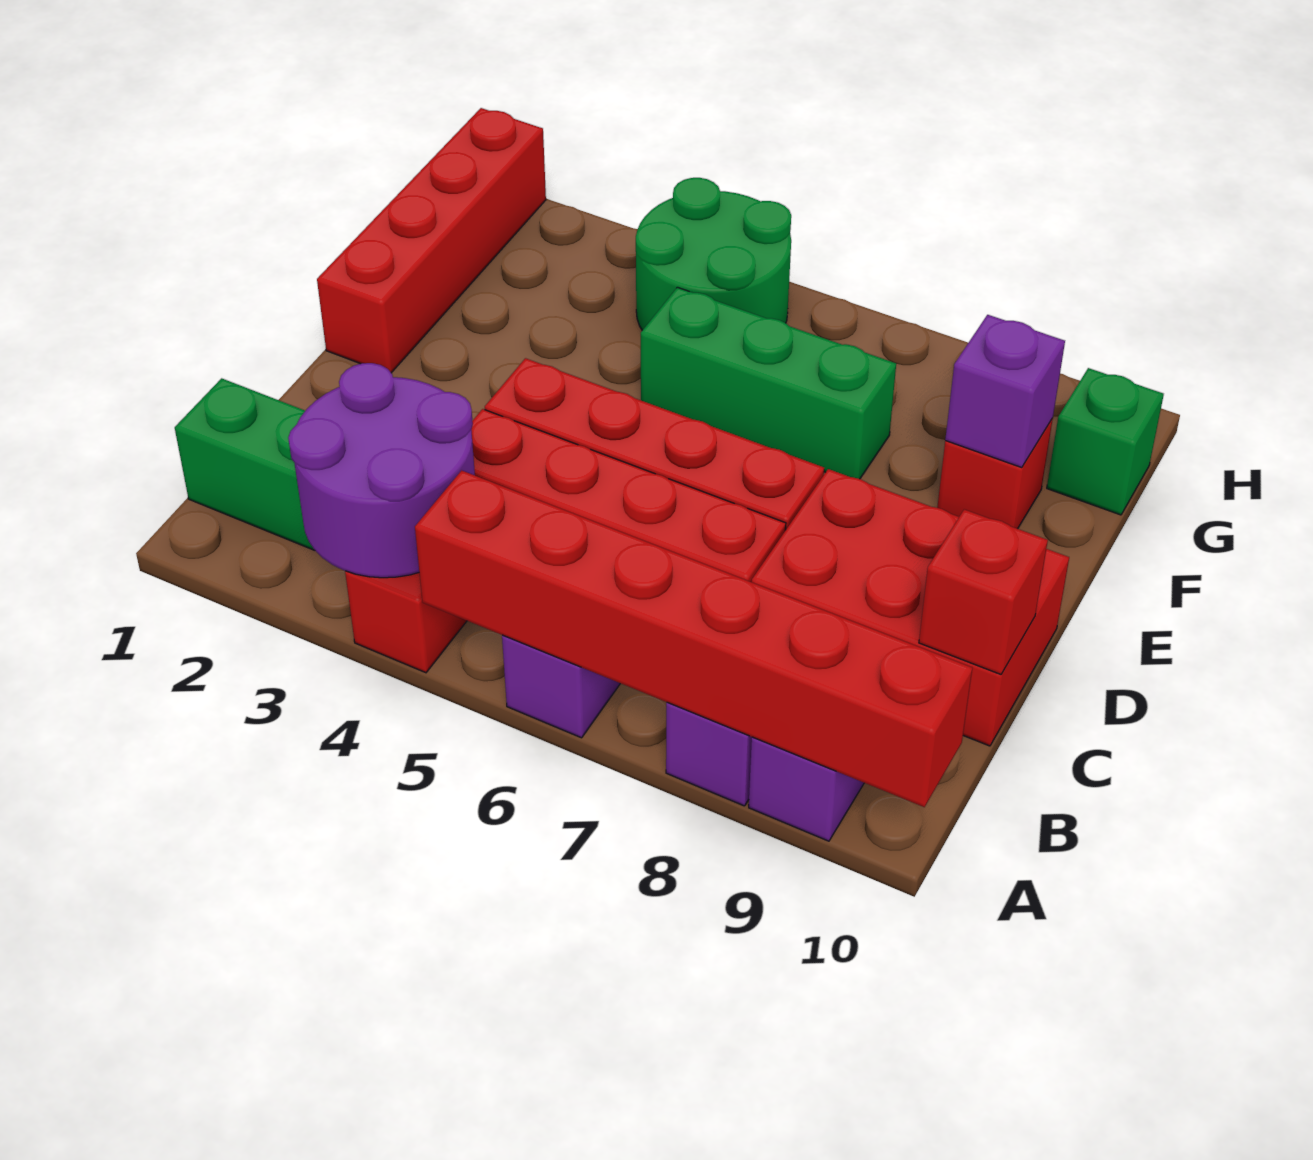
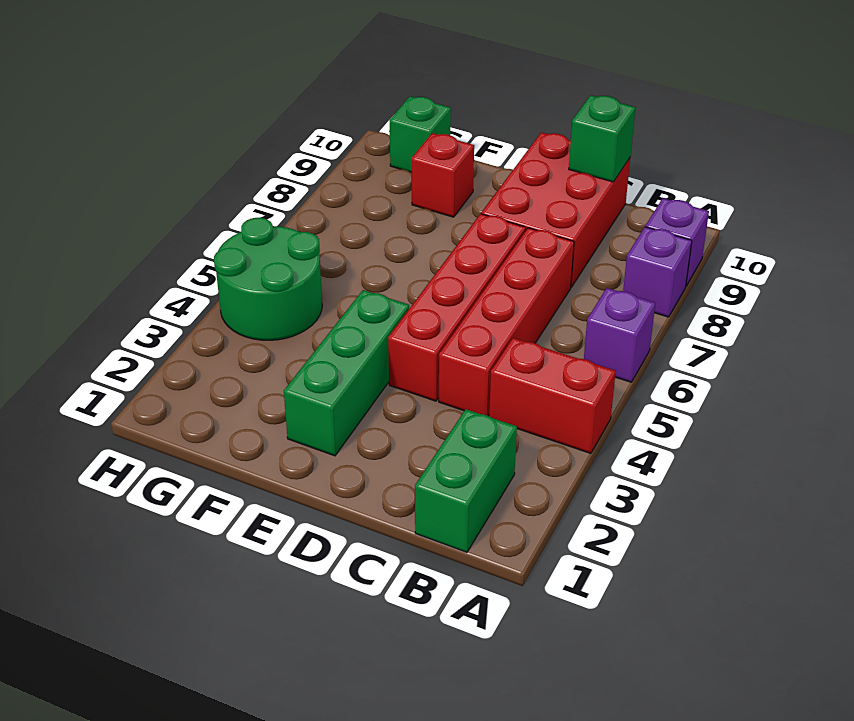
purple round brick A3:B4 level 2 -> none
red brick A5:A10 level 2 -> none
red brick C10 level 2 -> green brick C10 level 2
red brick E1:H1 level 1 -> none
green brick F5:F7 level 1 -> green brick E2:E4 level 1
purple brick F9 level 2 -> none

